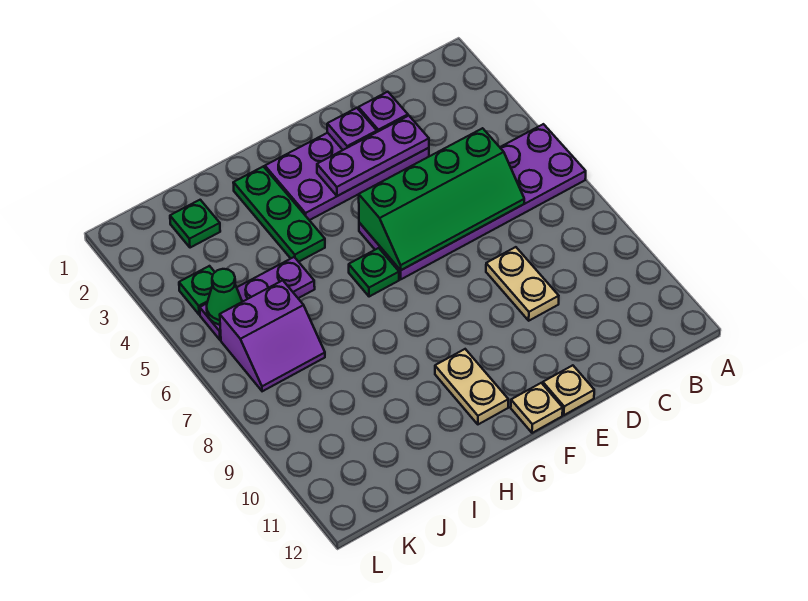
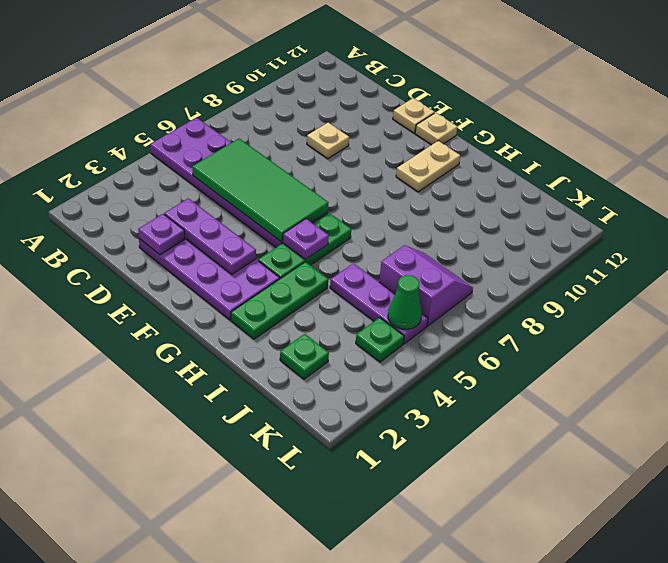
green slope C5:F6 level 2 top 5 -> green tile C5:F6 level 2
tan plate D8:D9 level 1 -> tan plate D9 level 1
purple plate E2 level 2 -> purple plate G5 level 2
green plate G6 level 1 -> green plate G4:G6 level 1

